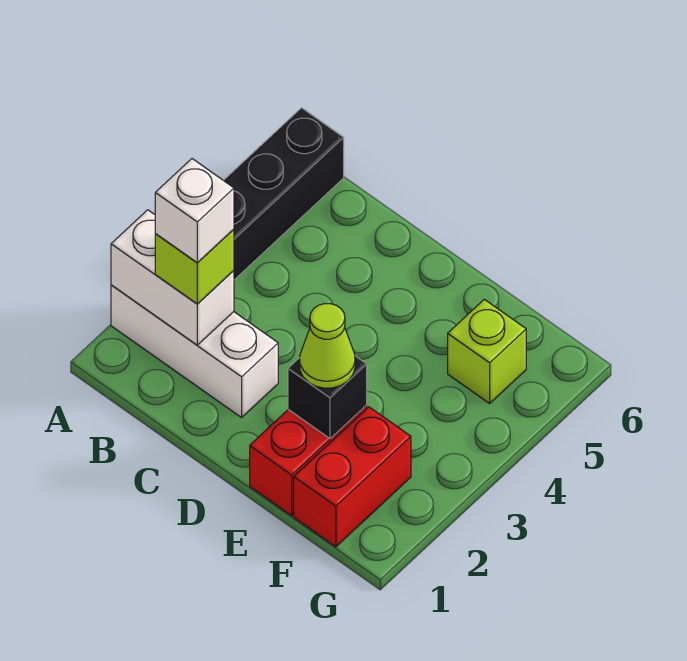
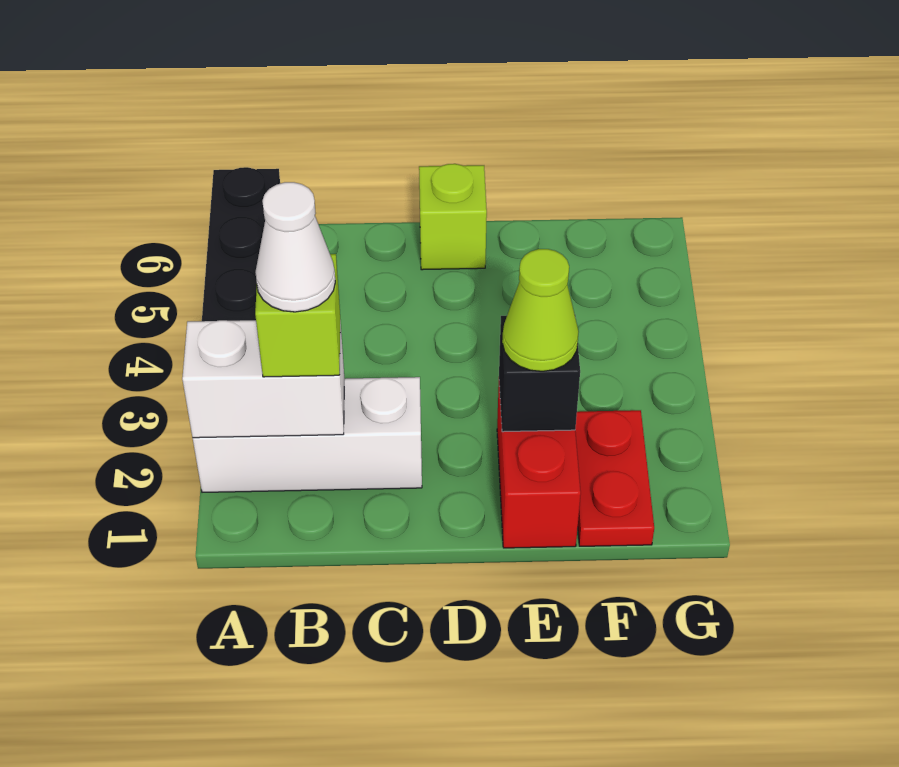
white brick B2 level 4 -> white cone B2 level 4
red brick F1:F2 level 1 -> red plate F1:F2 level 1
lime brick F5 level 1 -> lime brick D6 level 1

